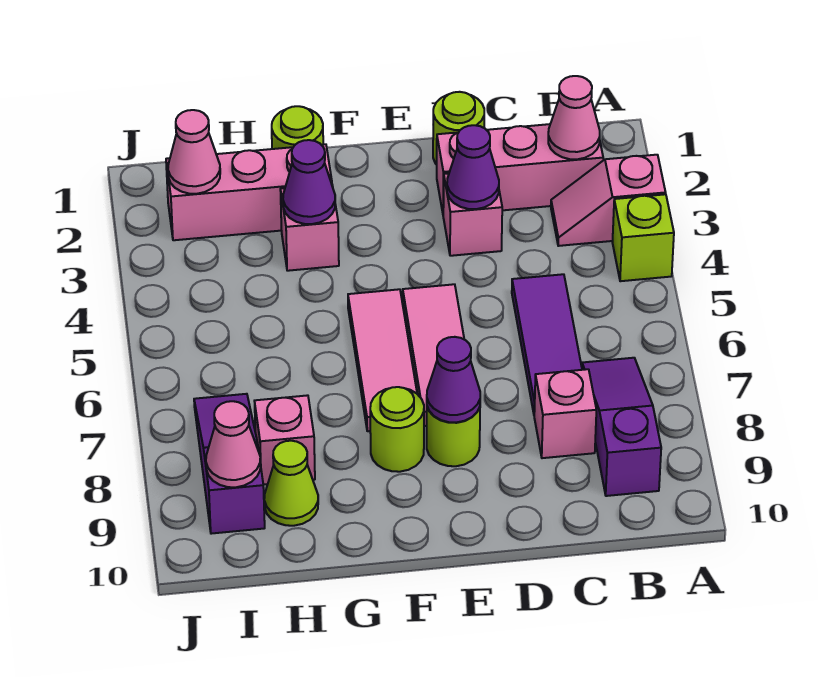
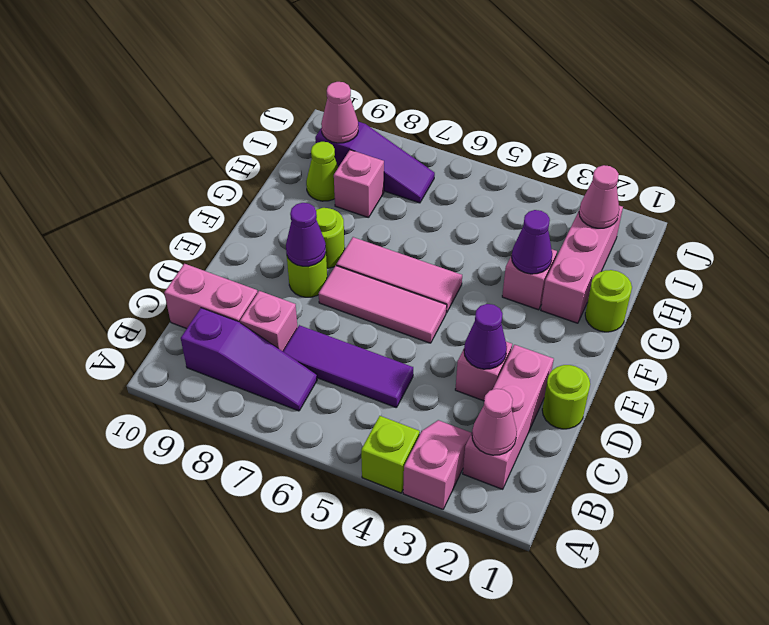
none -> pink brick C9:C10 level 1

